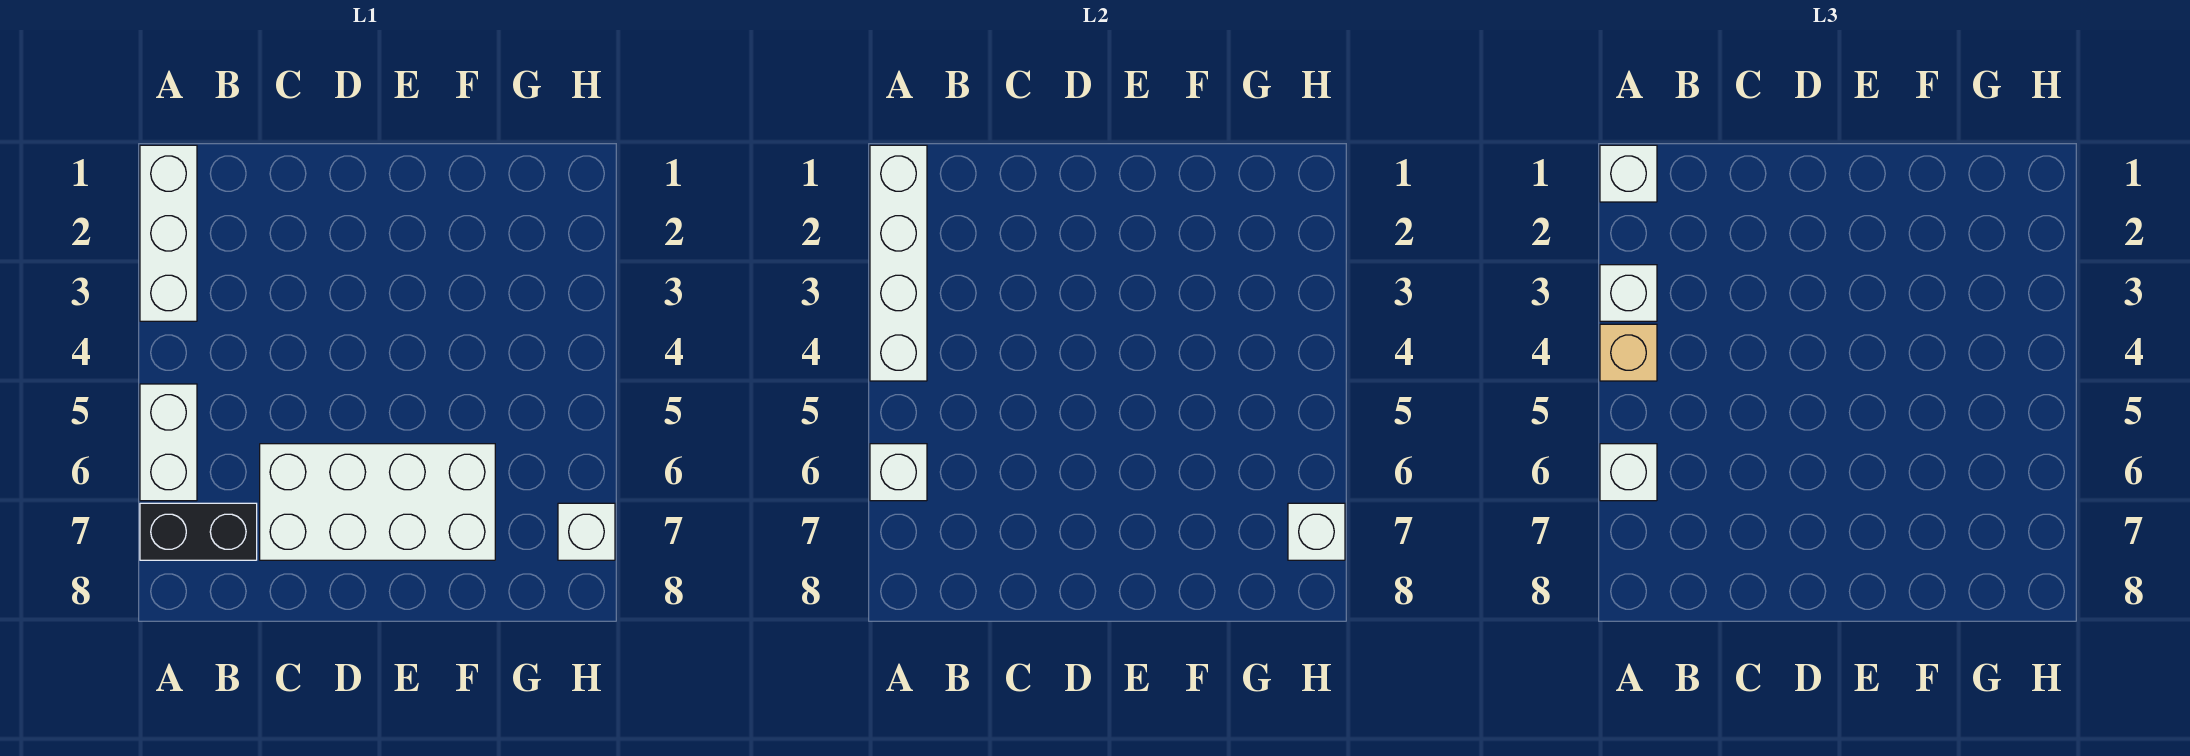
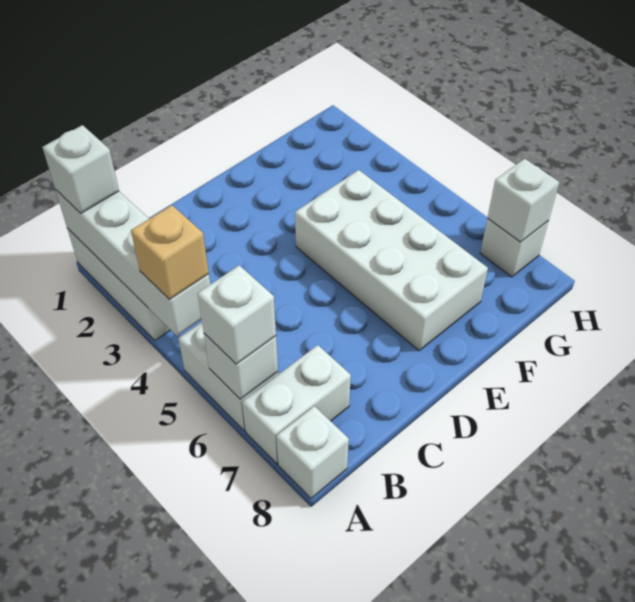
white brick A3 level 3 -> white brick A8 level 1
black brick A7:B7 level 1 -> white brick A7:B7 level 1
white brick C6:F7 level 1 -> white brick E4:F7 level 1

